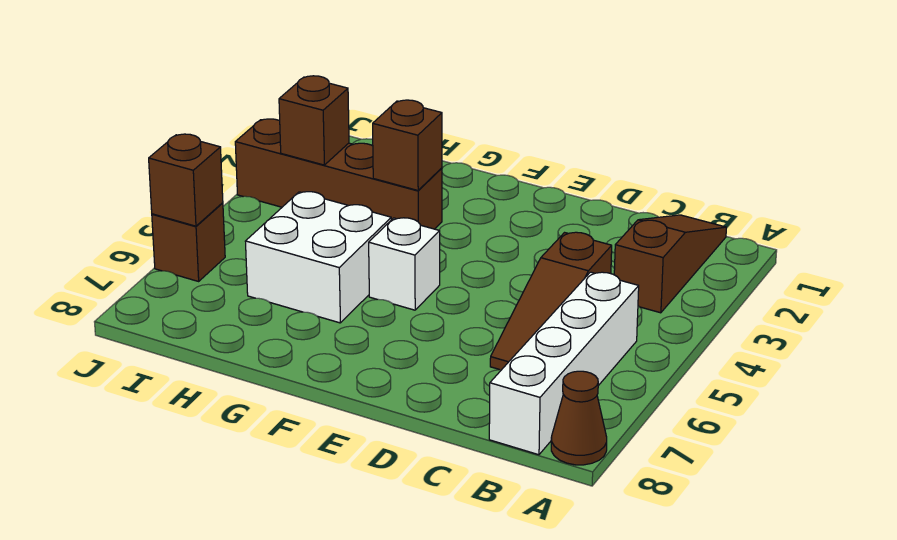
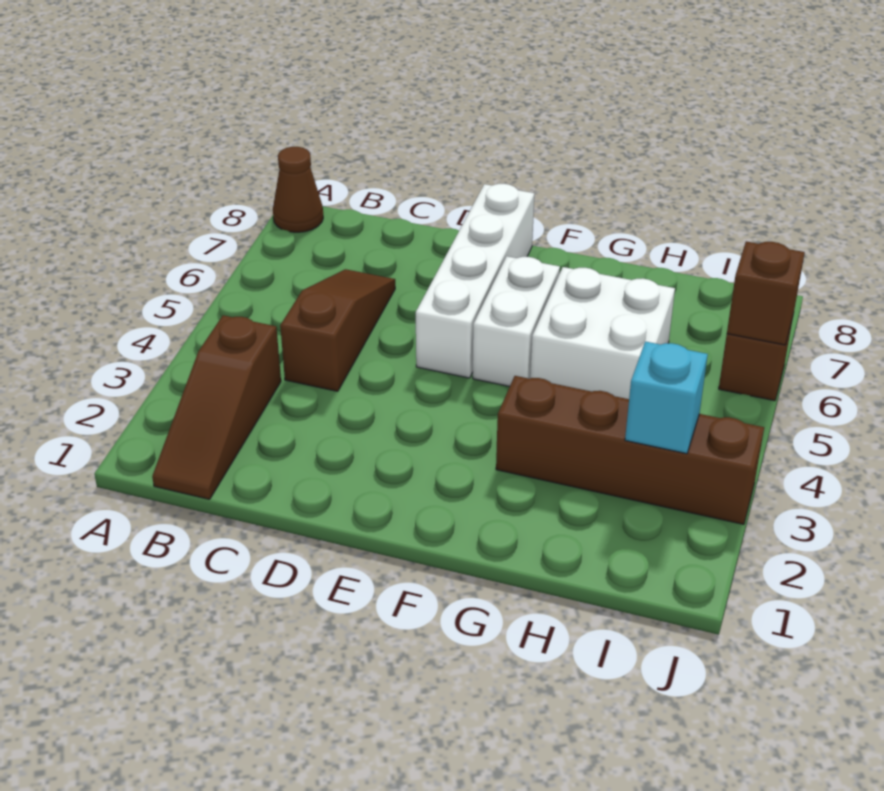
white brick B5:B8 level 1 -> white brick E5:E8 level 1
white brick F5 level 1 -> white brick F5:F6 level 1
brown brick G3 level 2 -> none
brown brick I3 level 2 -> cyan brick I3 level 2

